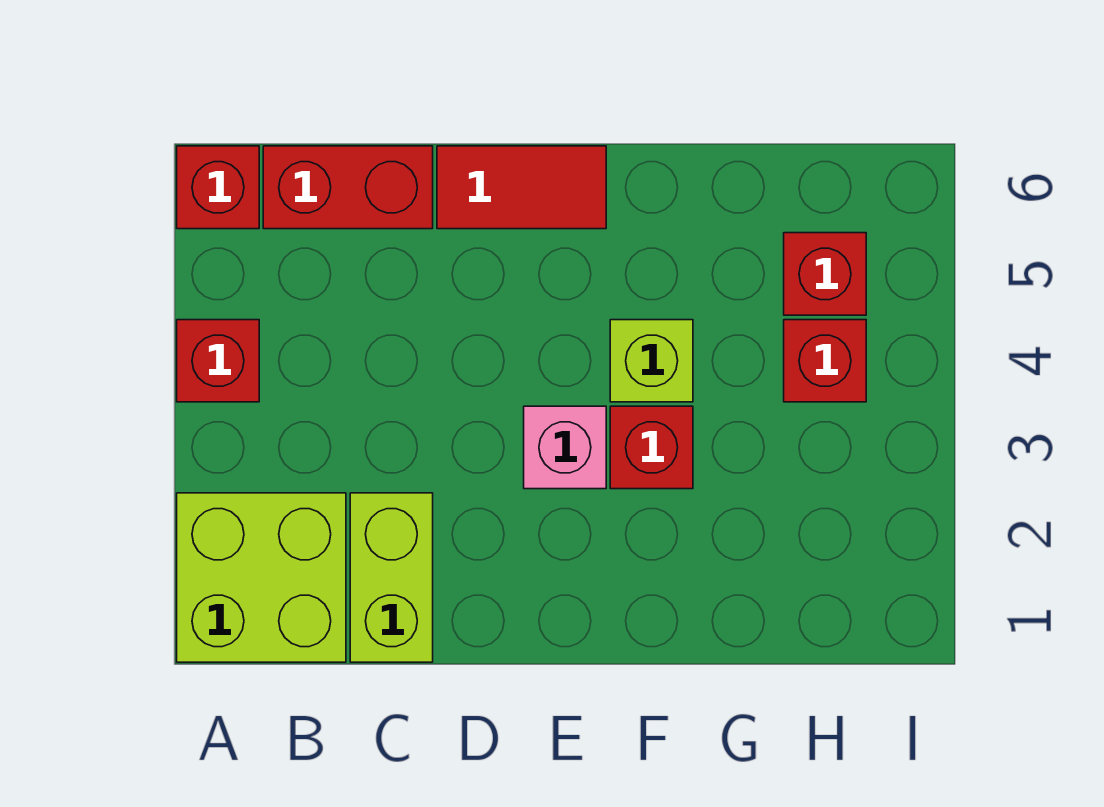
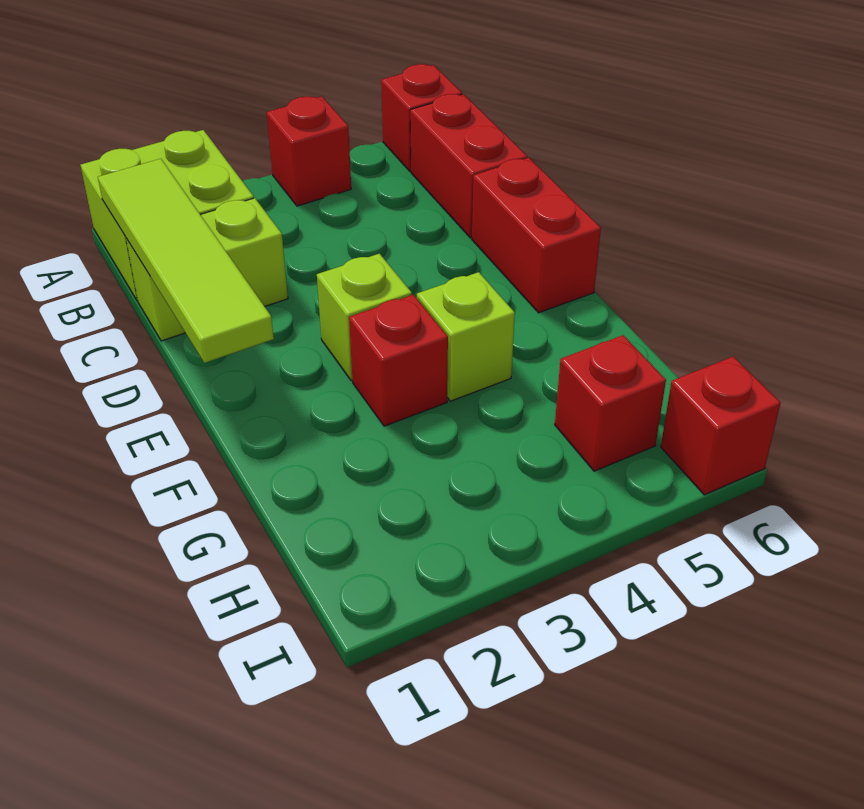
none -> lime tile B1:E1 level 2
red tile D6:E6 level 1 -> red brick D6:E6 level 1
pink brick E3 level 1 -> lime brick E3 level 1
red brick H4 level 1 -> red brick I6 level 1

